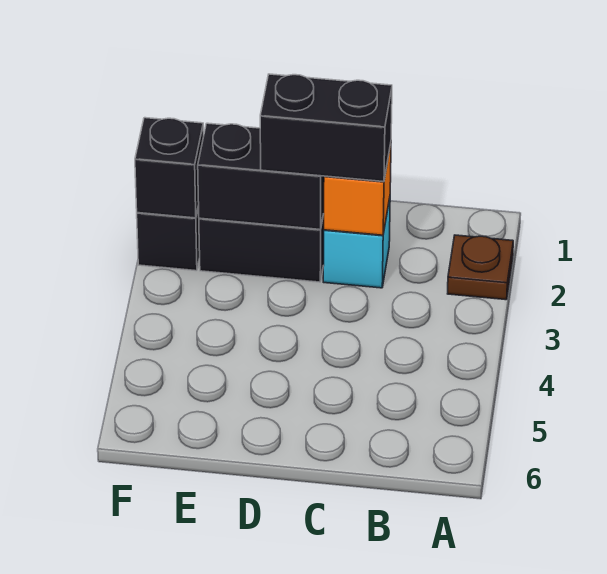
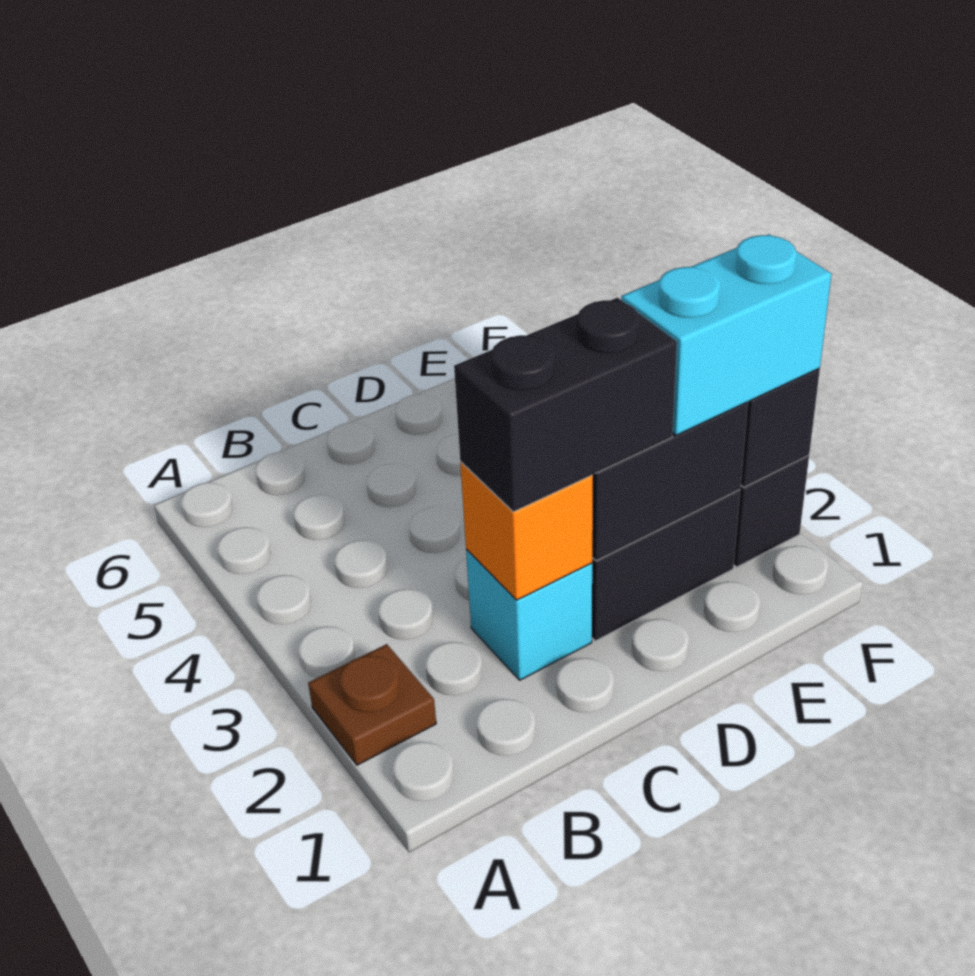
none -> cyan brick E2:F2 level 3

